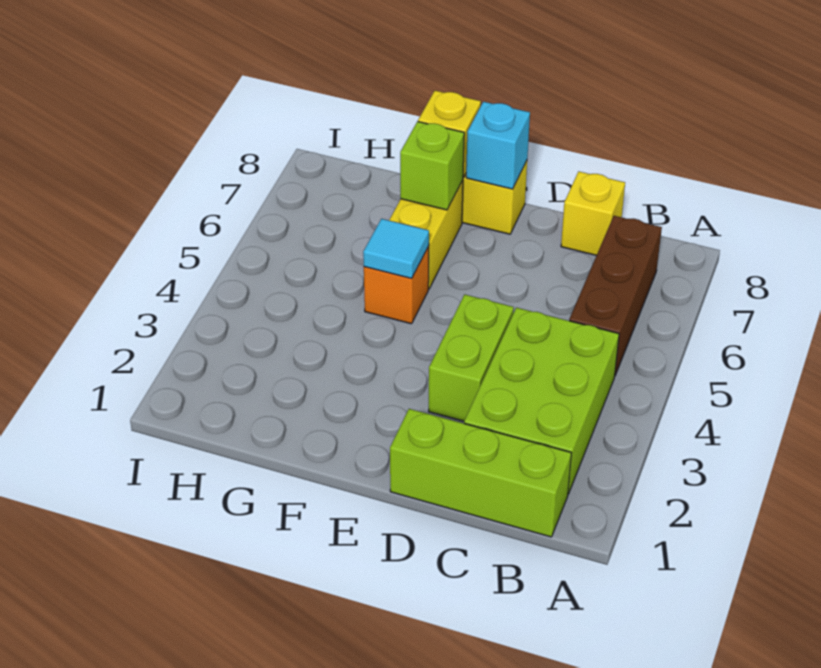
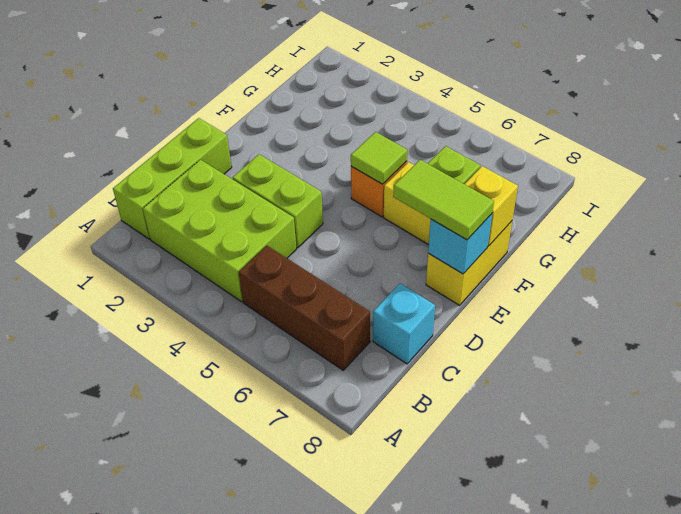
yellow brick C8 level 1 -> cyan brick C8 level 1
none -> lime tile E7:E8 level 3
cyan tile F5 level 2 -> lime tile F5 level 2

